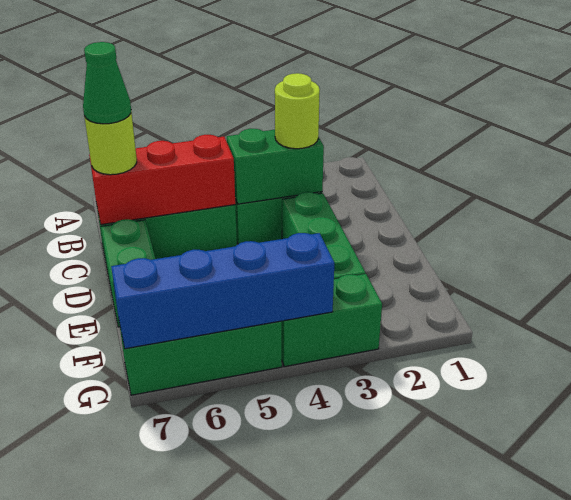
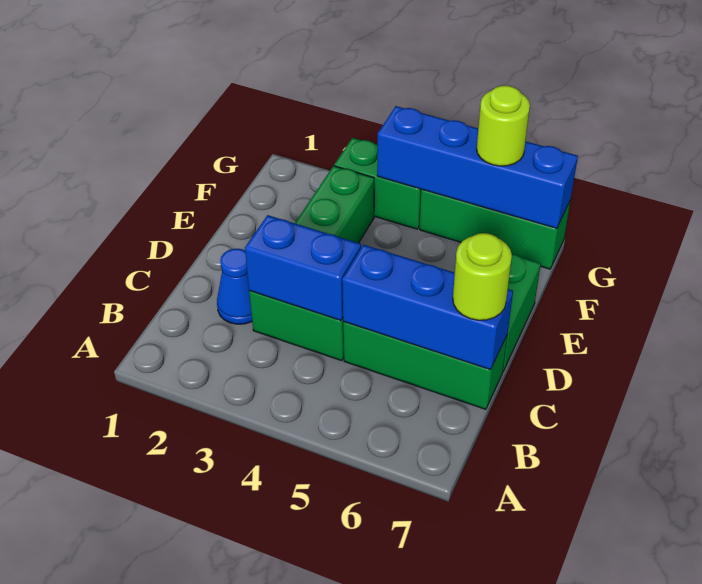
none -> blue cone C2 level 1
green brick C3:C4 level 2 -> blue brick C3:C4 level 2
lime round brick C3 level 3 -> lime round brick G6 level 3
red brick C5:C7 level 2 -> blue brick C5:C7 level 2
green cone C7 level 4 -> none

